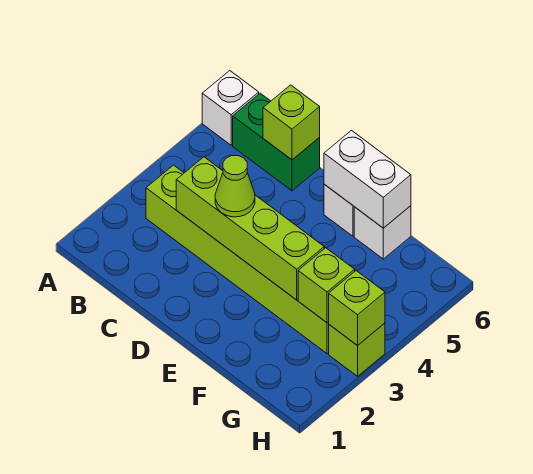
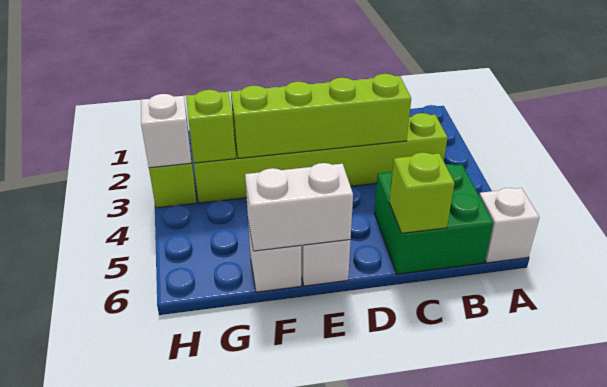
green brick B6:C6 level 1 -> green brick B5:C6 level 1
lime cone D3 level 3 -> none
lime brick H3 level 2 -> white brick H3 level 2

